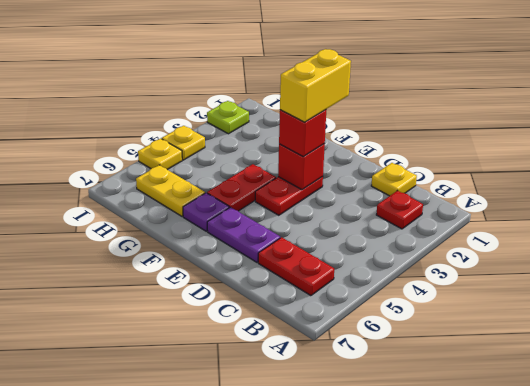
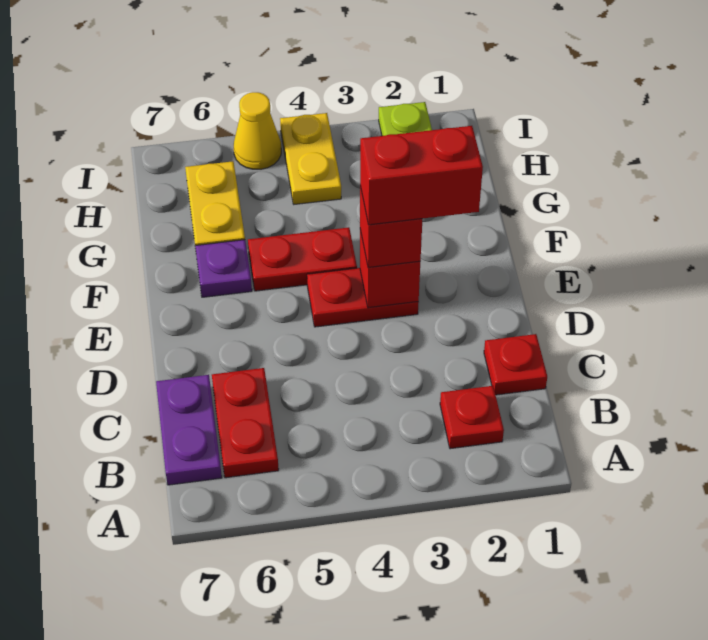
yellow plate C1 level 1 -> red plate C1 level 1
purple plate D6:E6 level 1 -> purple plate B7:C7 level 1
yellow brick E2:E3 level 4 -> red brick E2:E3 level 4
yellow plate I4 level 1 -> yellow plate H4:I4 level 1
yellow plate I5 level 1 -> yellow cone I5 level 1

